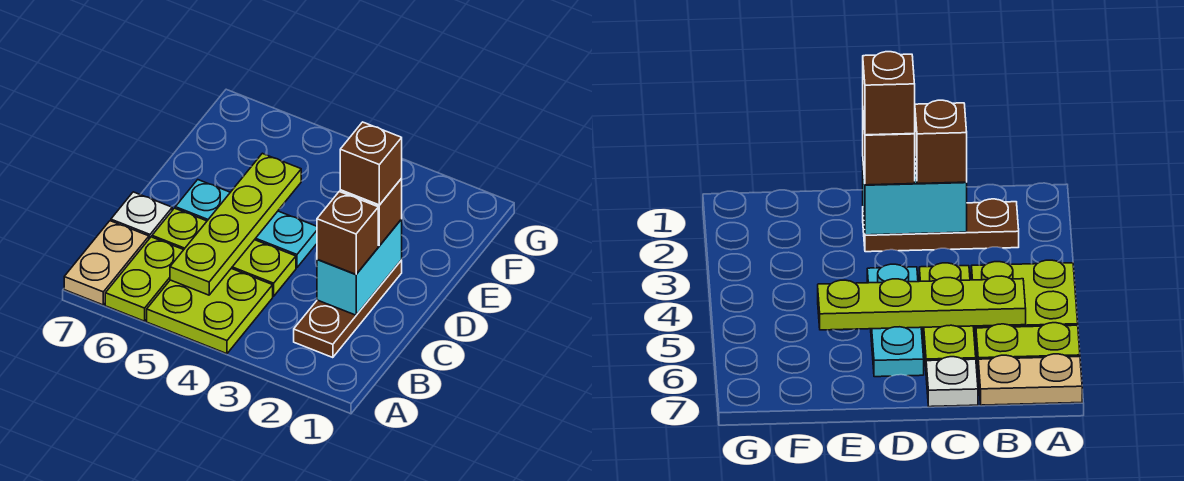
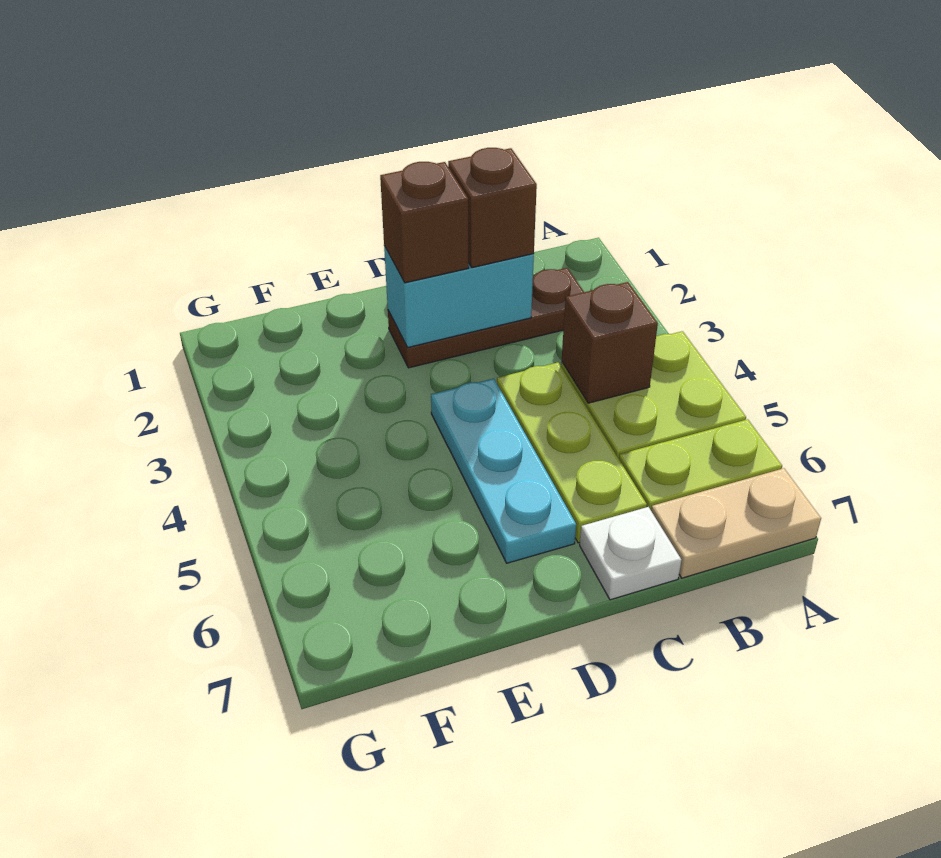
lime plate B5:E5 level 2 -> none
brown brick D2 level 4 -> brown brick B4 level 2

